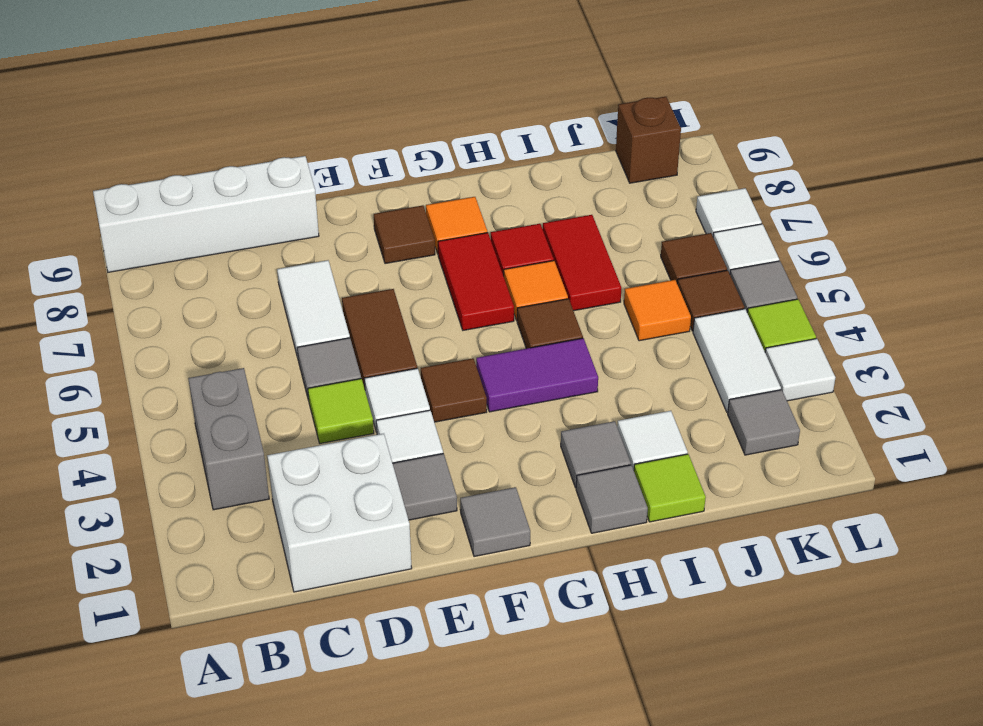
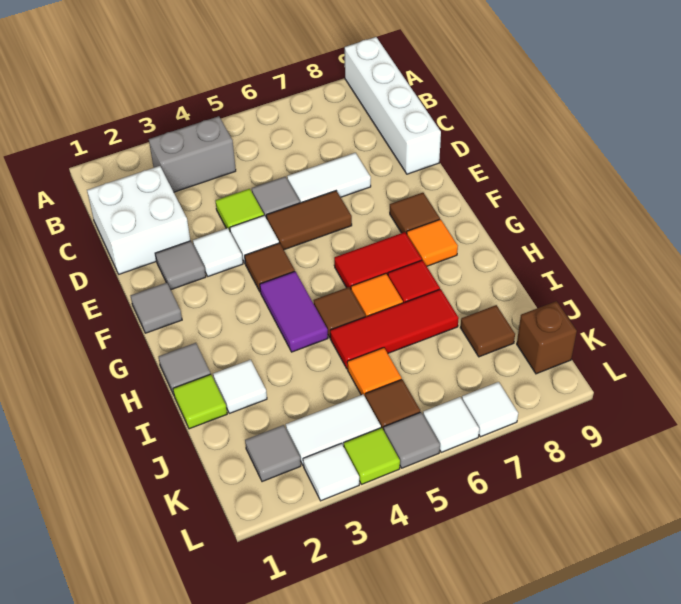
grey tile H2 level 1 -> none
red tile I6:I7 level 1 -> red tile I5:I7 level 1
brown tile K6 level 1 -> brown tile J8 level 1

